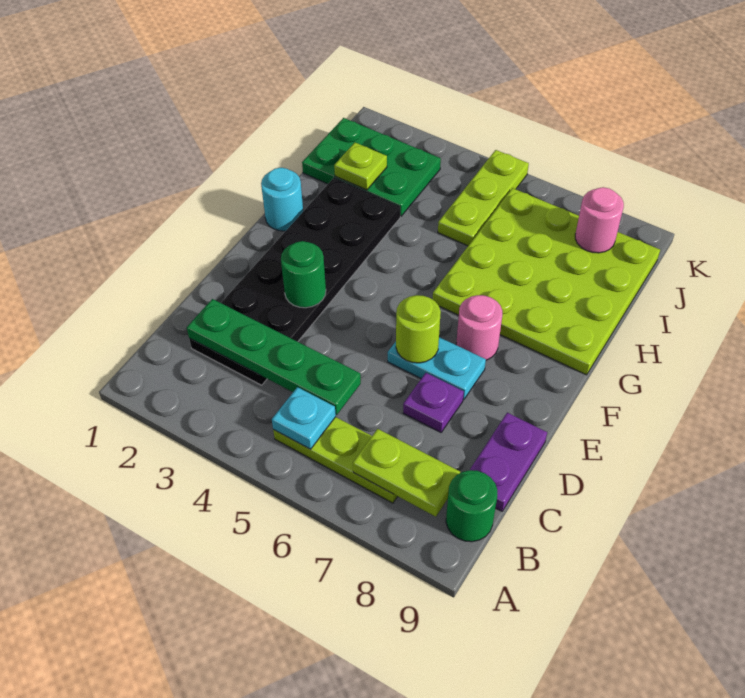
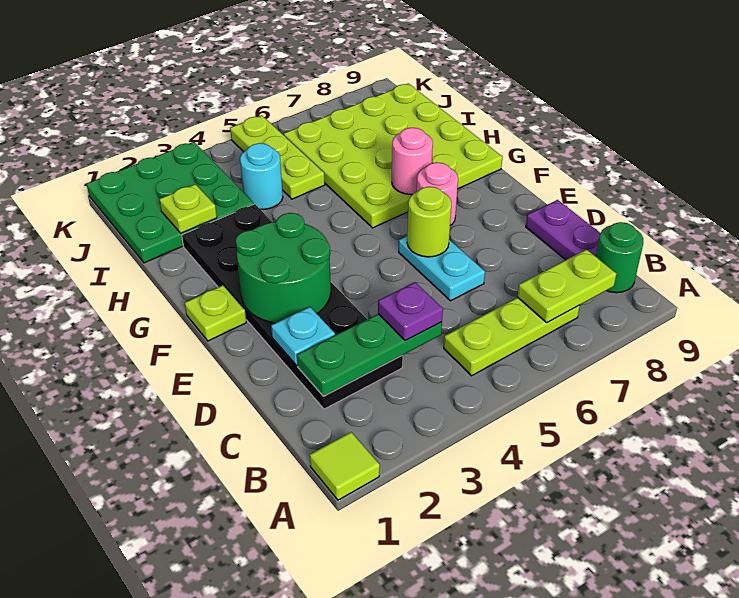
none -> lime tile A1 level 1
cyan plate B5 level 2 -> cyan plate D2 level 2
green plate C2:C5 level 2 -> green plate C2:C4 level 2
purple plate D7 level 1 -> purple plate C4 level 3
green round brick E3 level 2 -> green round brick E2:F3 level 2
cyan plate E6:E7 level 1 -> cyan plate D6:E6 level 1
none -> lime plate F1 level 1
cyan round brick G1 level 1 -> cyan round brick I4 level 1
green plate I1:J3 level 1 -> green plate I1:K3 level 1
pink round brick J8 level 2 -> pink round brick G7 level 2

